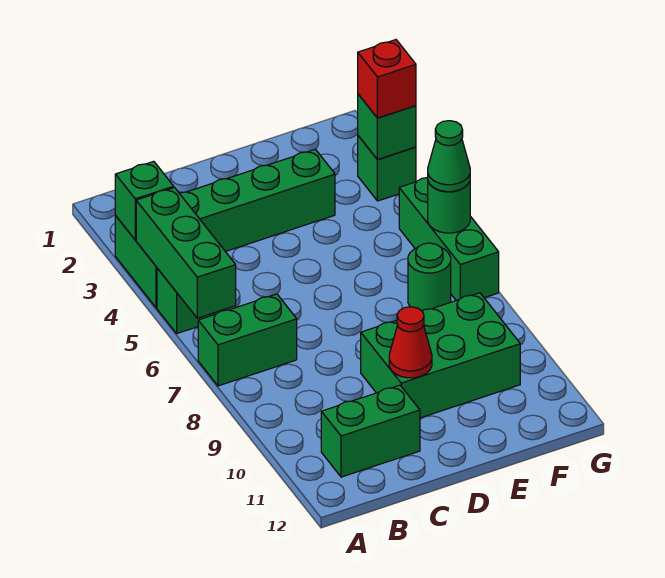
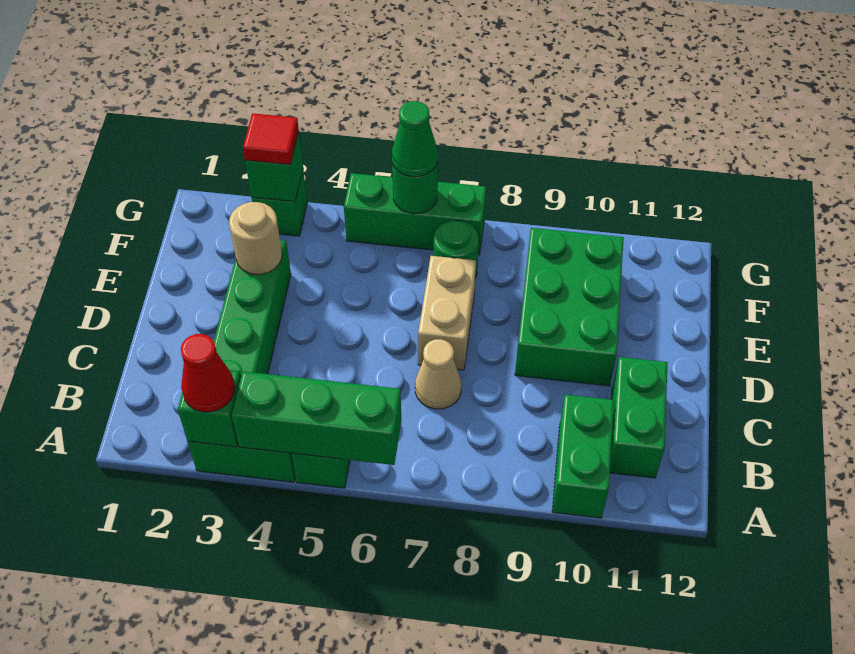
green brick A7:B7 level 1 -> green brick A10:B10 level 1
none -> tan cone C7 level 1
none -> tan brick D7:E7 level 1
red cone D10 level 2 -> red cone A3 level 3
none -> tan round brick E3 level 2
red brick G3 level 3 -> red tile G3 level 3

